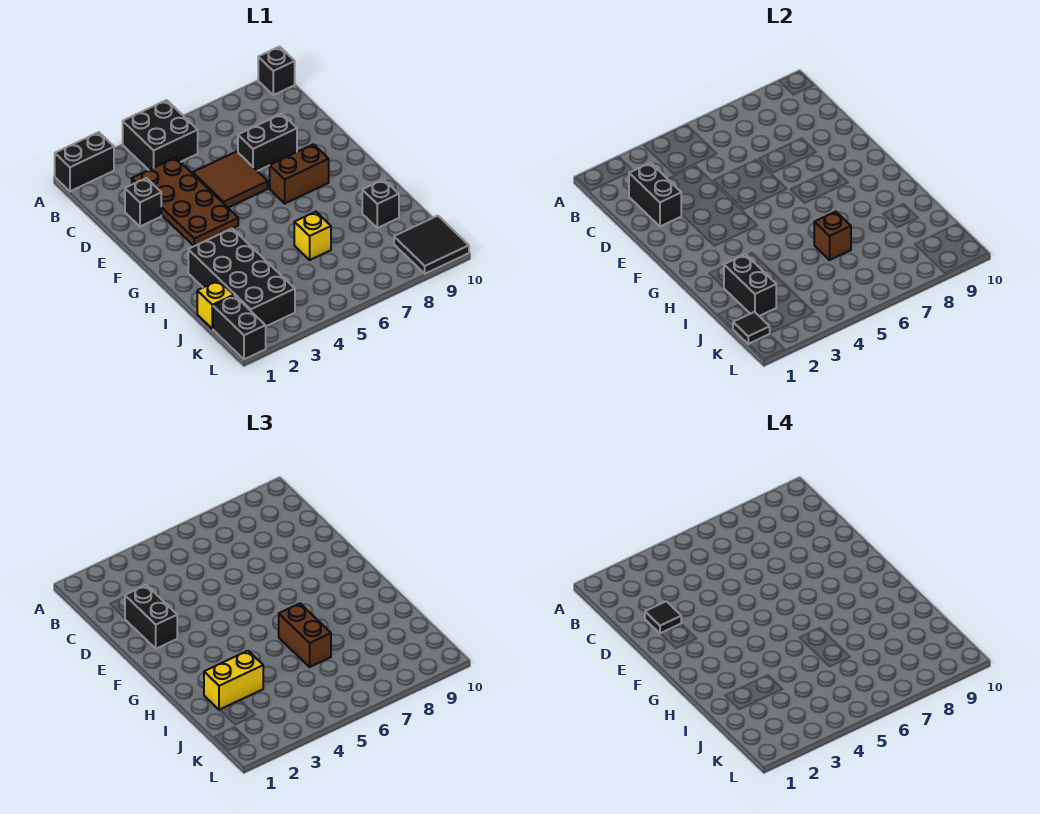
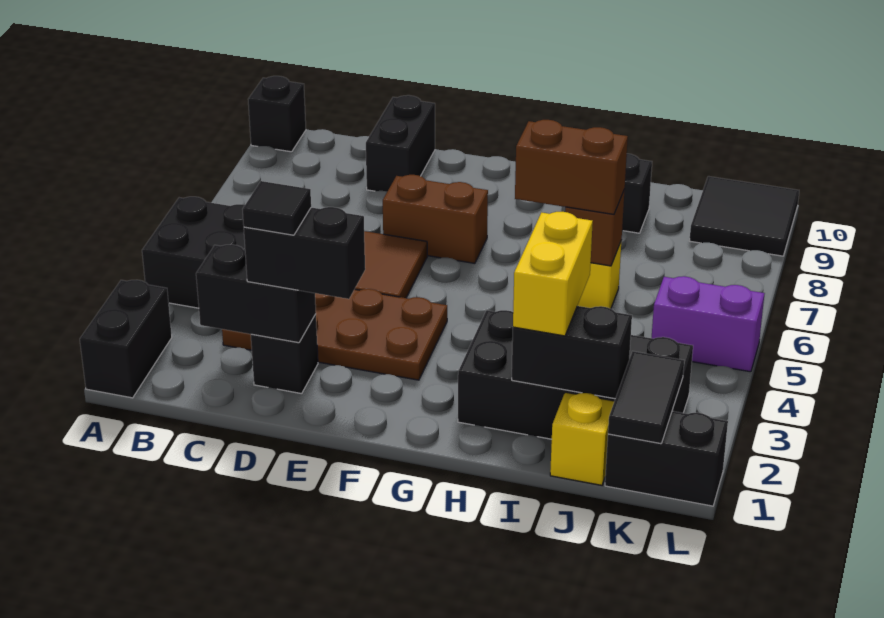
black brick D7:D8 level 1 -> black brick D9:D10 level 1
brown brick F7:F8 level 1 -> brown brick E7:F7 level 1
black tile K1 level 2 -> black tile K1:K2 level 2
none -> purple brick K5:L5 level 1

